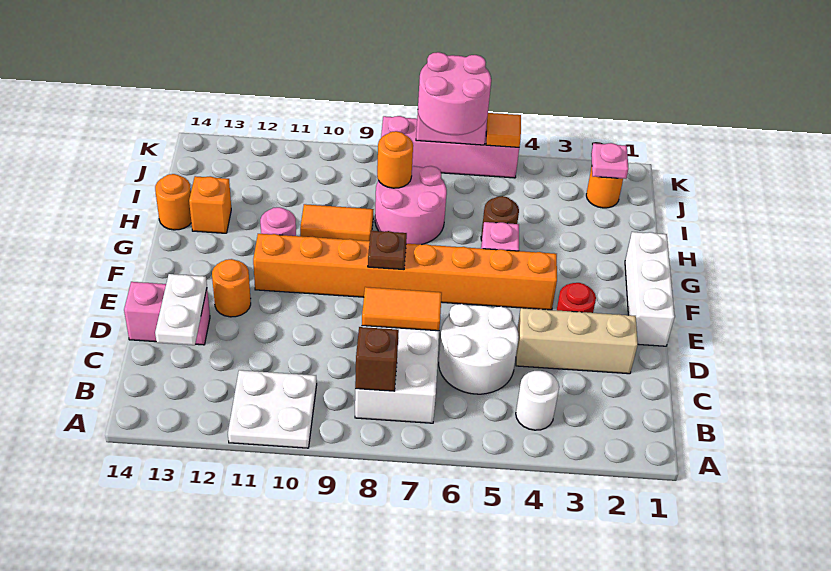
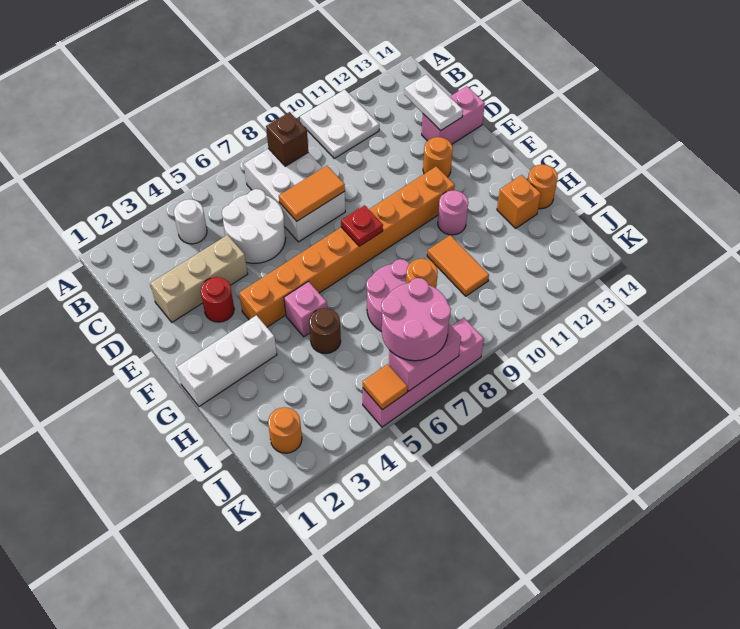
white brick E1:G1 level 1 -> white brick G1:G3 level 1
brown plate F8 level 2 -> red plate F8 level 2
orange tile H9:H10 level 1 -> orange tile H10:I10 level 1
pink plate J2 level 2 -> none

